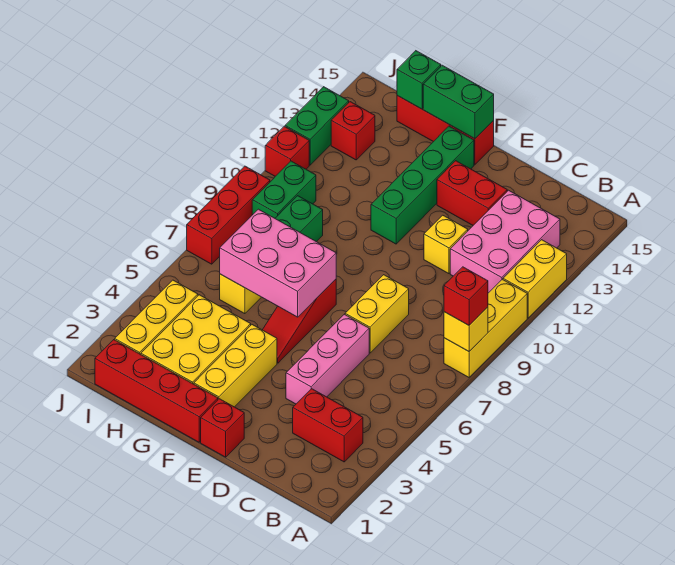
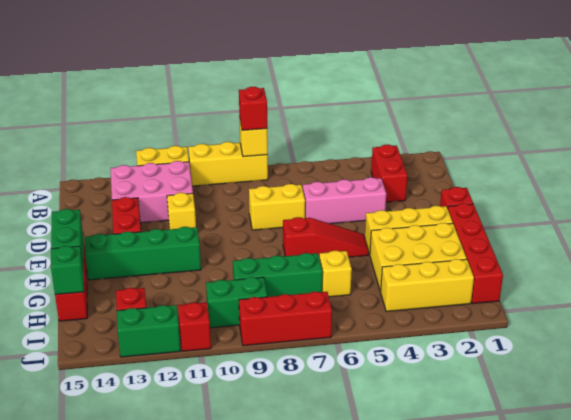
pink brick F6:H7 level 2 -> none

